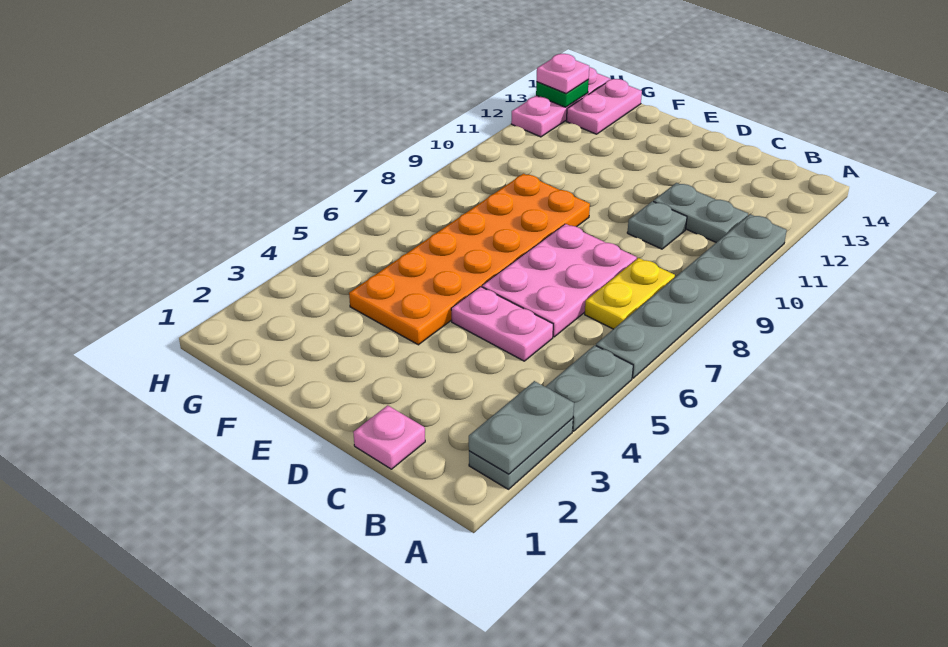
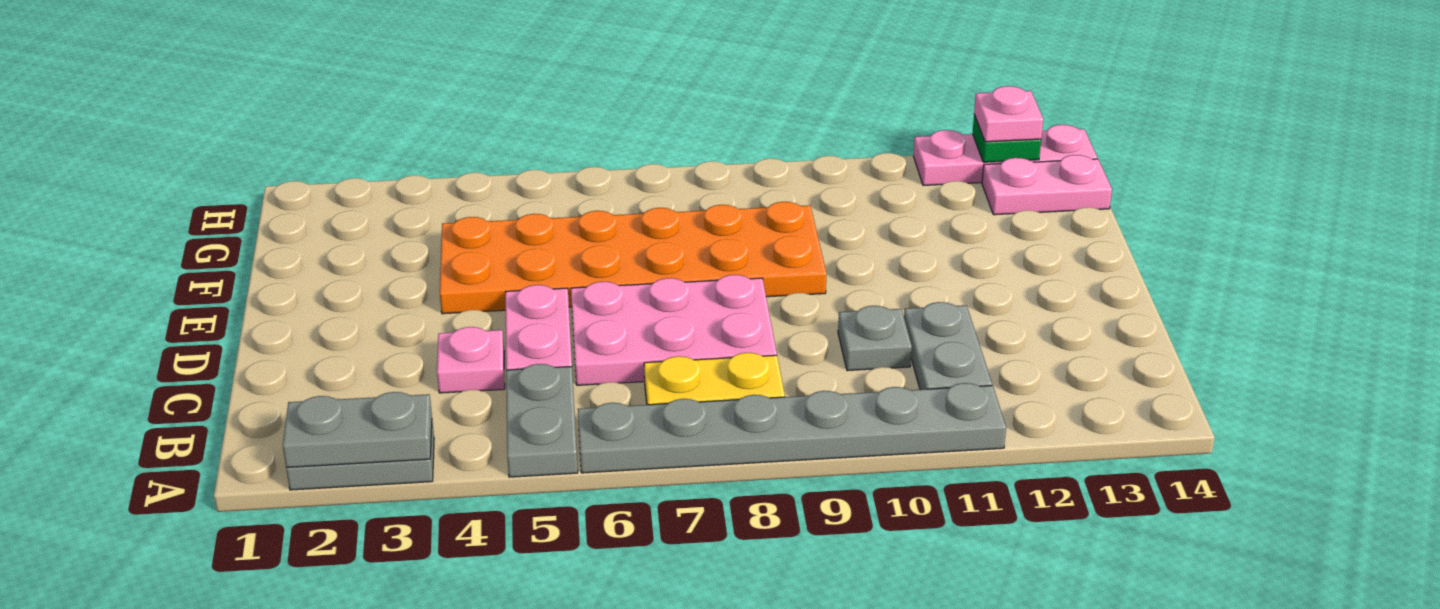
grey plate A4:A5 level 1 -> grey plate A5:B5 level 1
pink plate C1 level 1 -> pink plate C4 level 1

